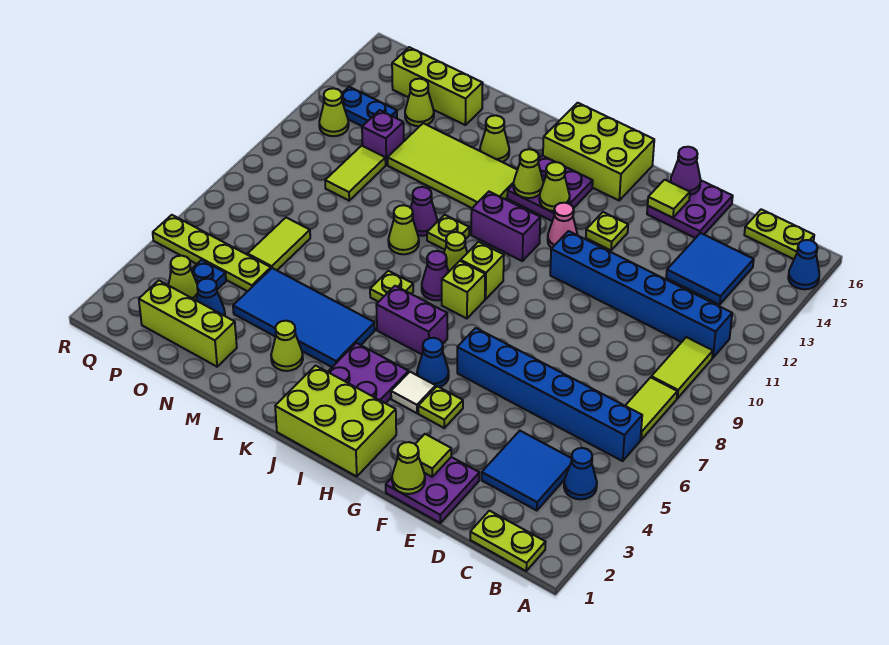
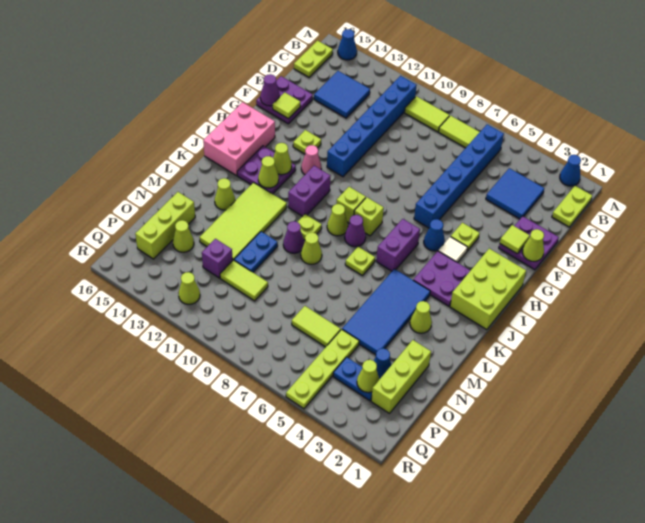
blue cone B4 level 1 -> blue cone A2 level 1
lime brick H15:J16 level 1 -> pink brick H15:J16 level 1
blue plate P13:Q13 level 1 -> blue plate M11:N11 level 1

